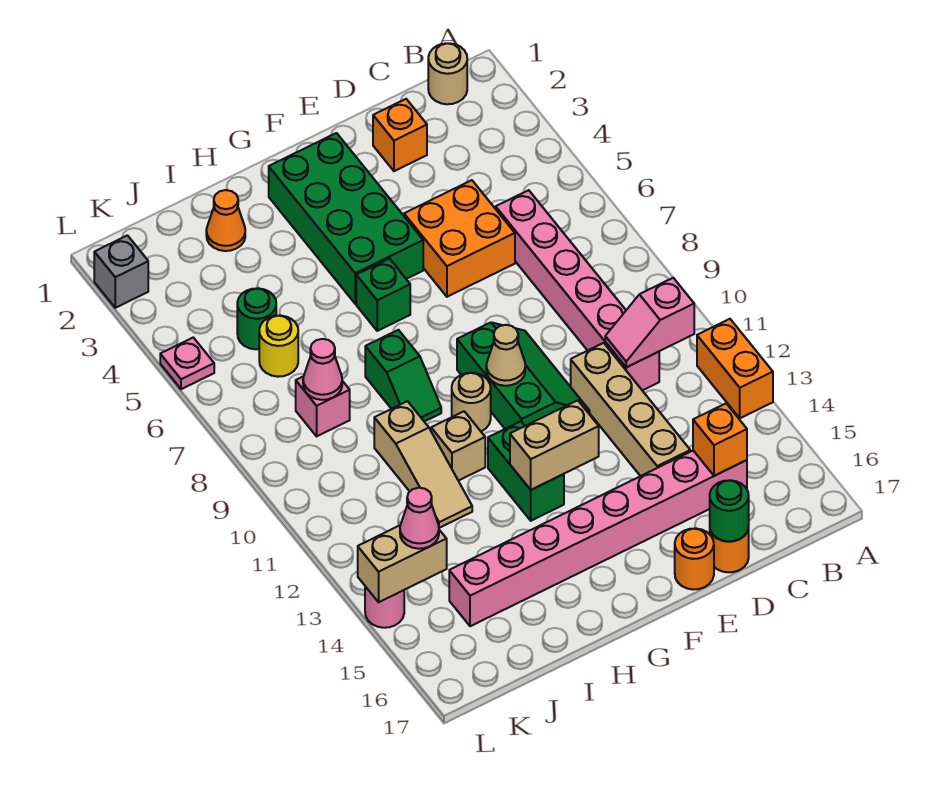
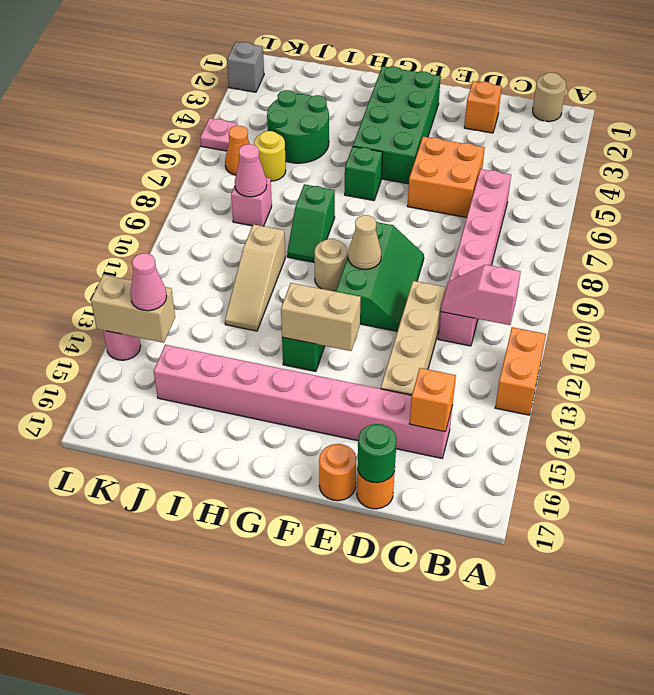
tan brick H11 level 1 -> none
orange cone I2 level 1 -> orange cone K6 level 1
green round brick J5 level 1 -> green round brick I4:J5 level 1

